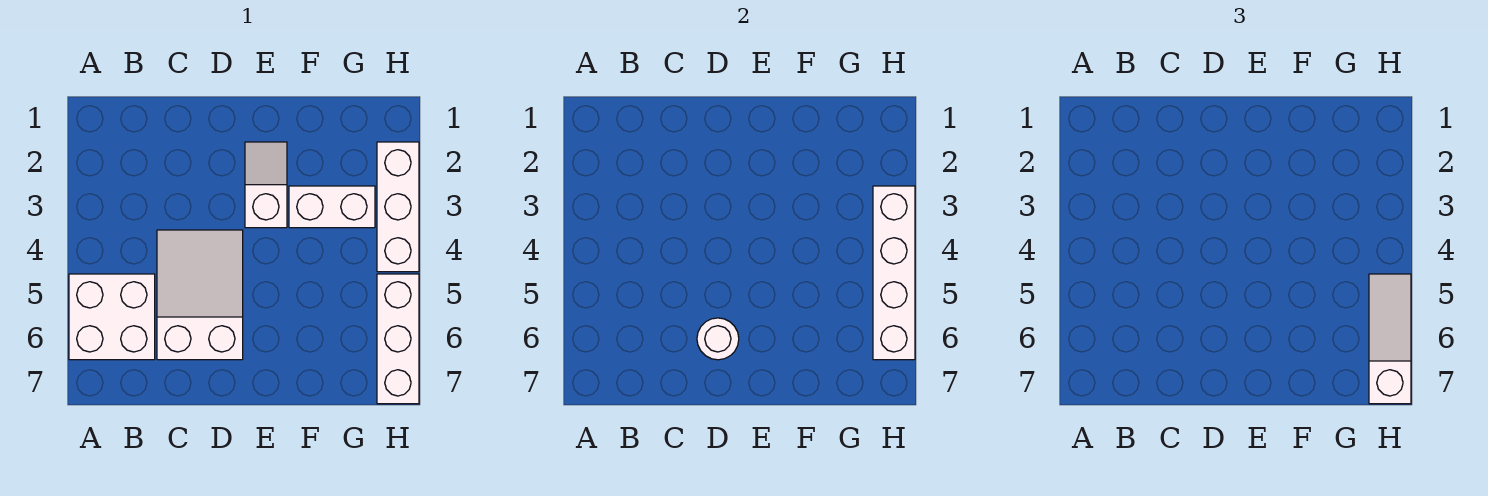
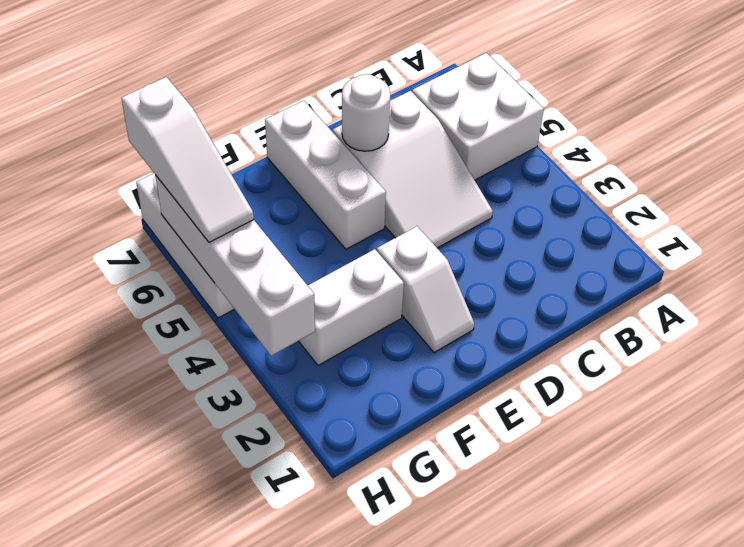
white brick H2:H4 level 1 -> white brick E5:E7 level 1

